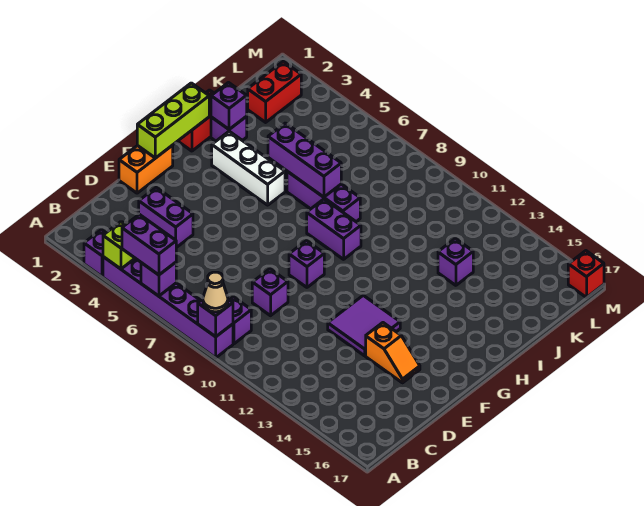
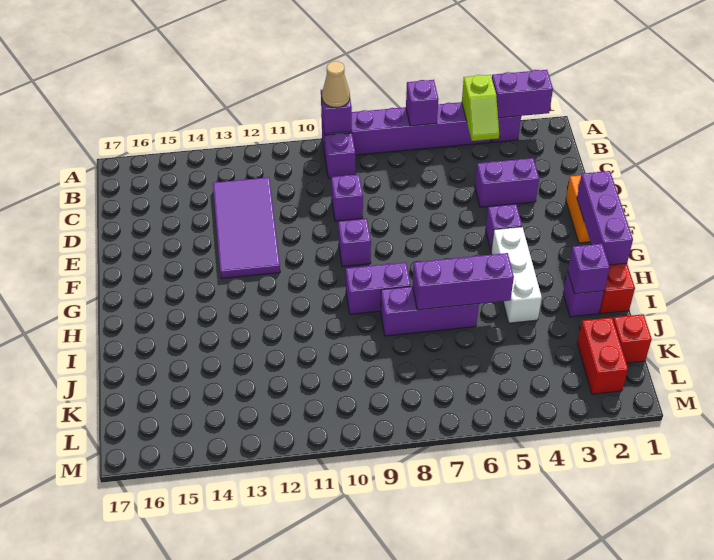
purple brick A5:A6 level 3 -> purple brick A2:A3 level 2
purple tile E12:F13 level 1 -> purple tile C12:F13 level 1
orange slope E14:E15 level 1 top 14 -> none
lime brick F1:H1 level 2 -> purple brick F1:H1 level 2
white brick H3:H5 level 1 -> white brick G4:I4 level 1
purple brick J13 level 1 -> purple brick F4 level 1
red brick M17 level 1 -> red brick K1 level 1

